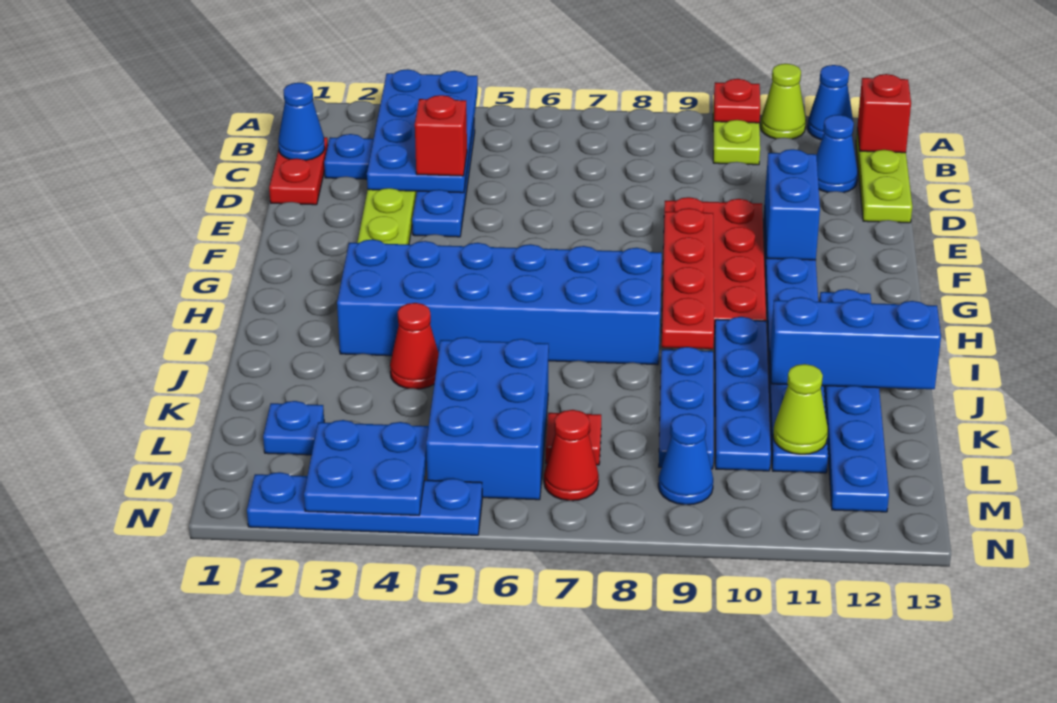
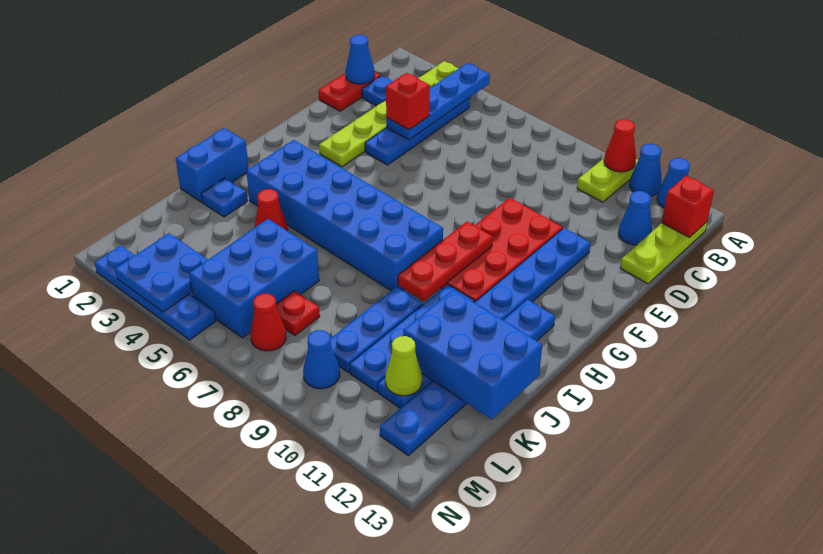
blue plate A3:D4 level 2 -> blue plate A4:D4 level 2
red plate A10 level 2 -> red cone A10 level 2
lime cone A11 level 1 -> blue cone A11 level 1
blue brick E11:F11 level 2 -> blue brick I1:J1 level 1
red plate F9:I9 level 2 -> red plate G9:I9 level 2
blue brick J11:J13 level 2 -> blue brick J11:K13 level 2
blue plate L2 level 1 -> blue plate J2 level 1

